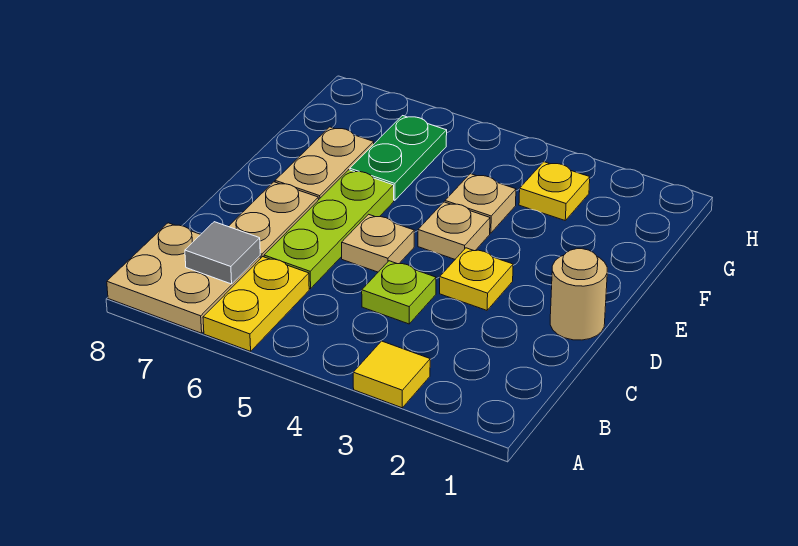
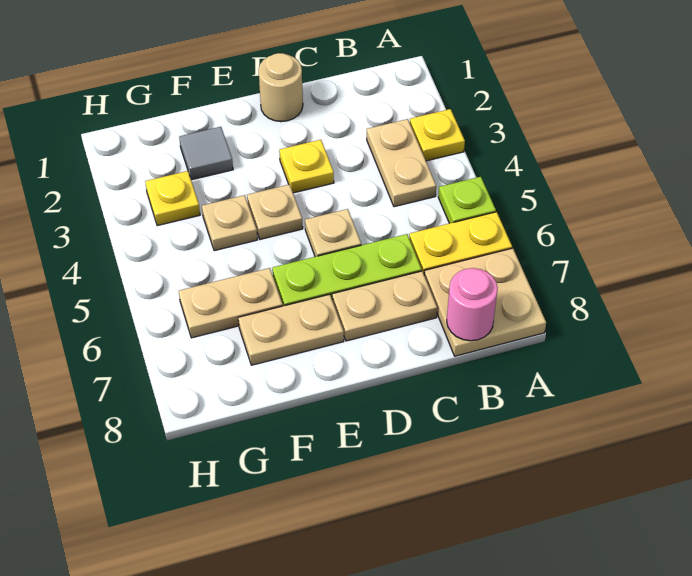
yellow tile A3 level 1 -> yellow plate A3 level 1
none -> tan plate B3:B4 level 1
grey tile B7 level 2 -> grey tile F2 level 1
none -> pink round brick B8 level 2
lime plate C4 level 1 -> lime plate A5 level 1
green plate F6:G6 level 1 -> tan plate F6:G6 level 1

